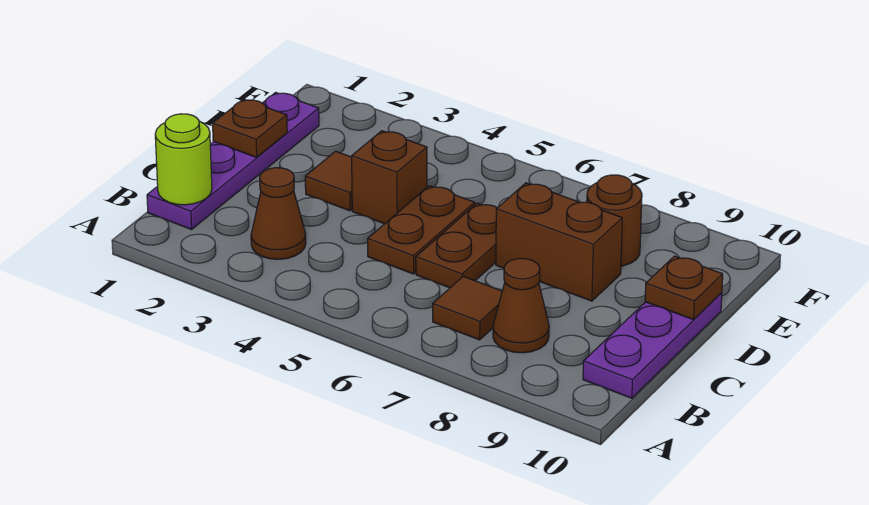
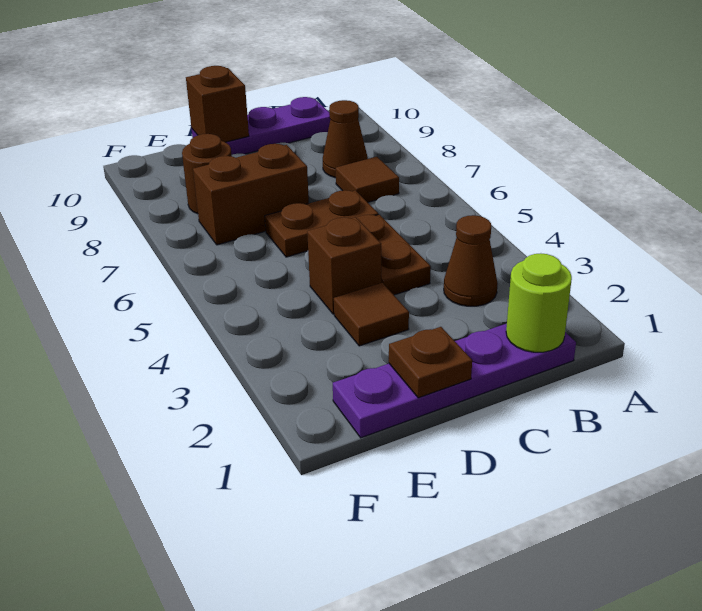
brown plate C5:D5 level 1 -> brown plate C4:C5 level 1
brown brick D7:D8 level 1 -> brown brick D7:E7 level 1
brown plate D10 level 2 -> brown brick D10 level 2

